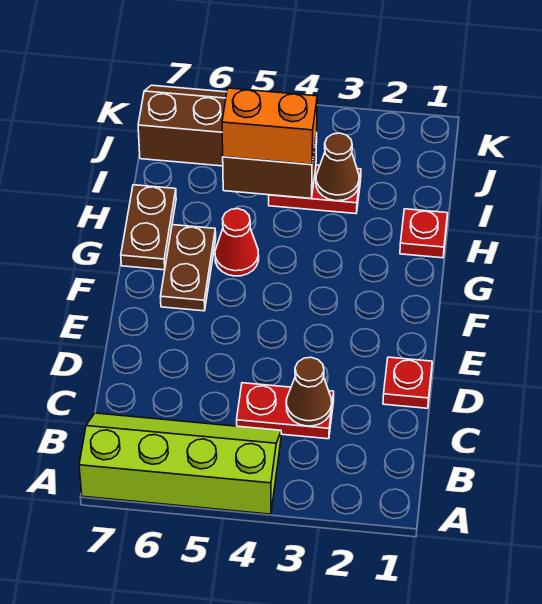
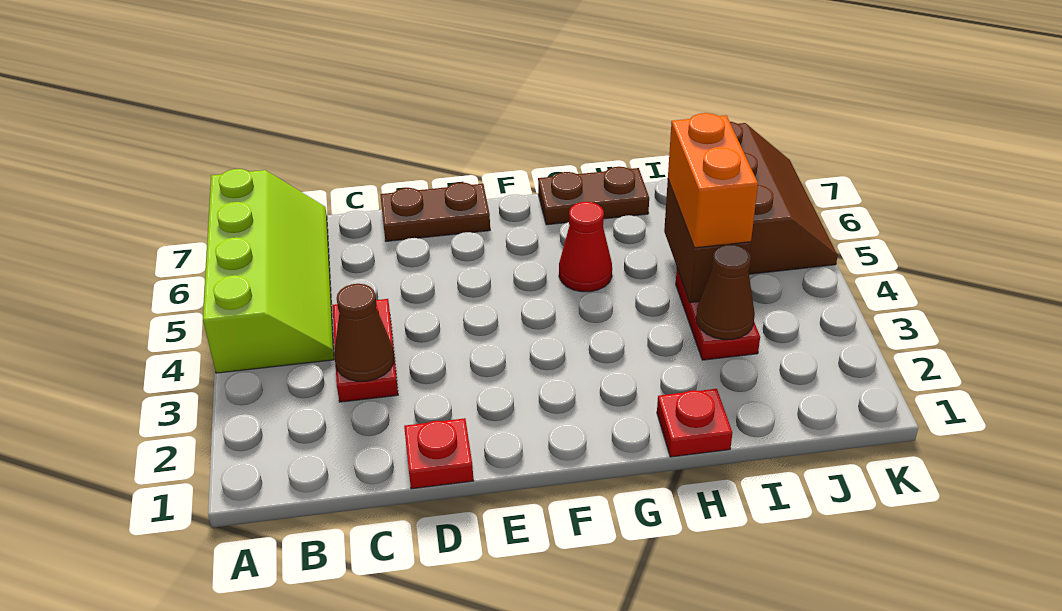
brown plate F6:G6 level 1 -> brown plate D7:E7 level 1

